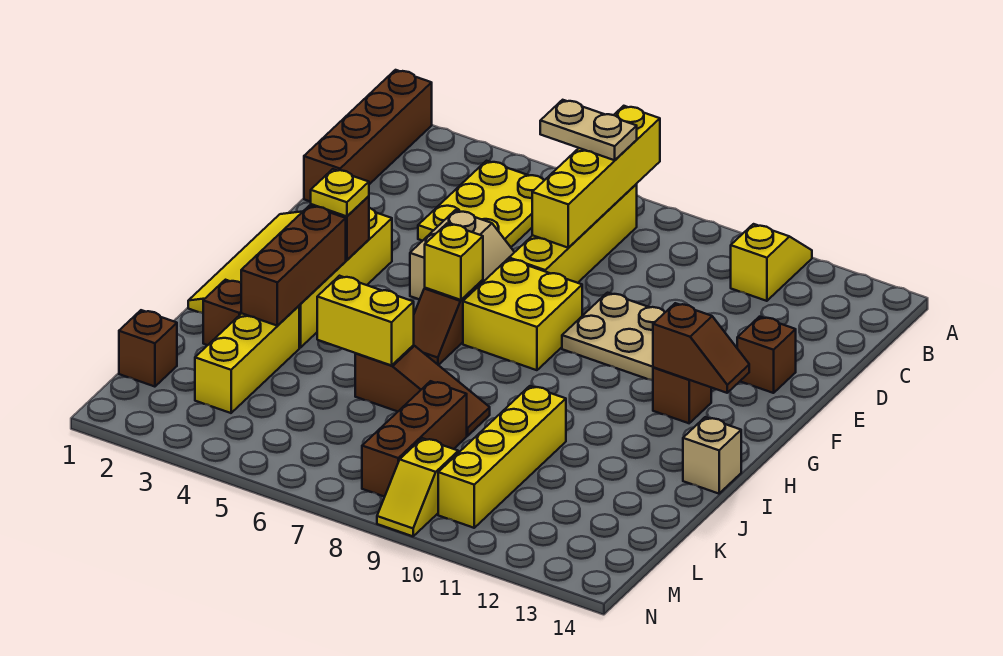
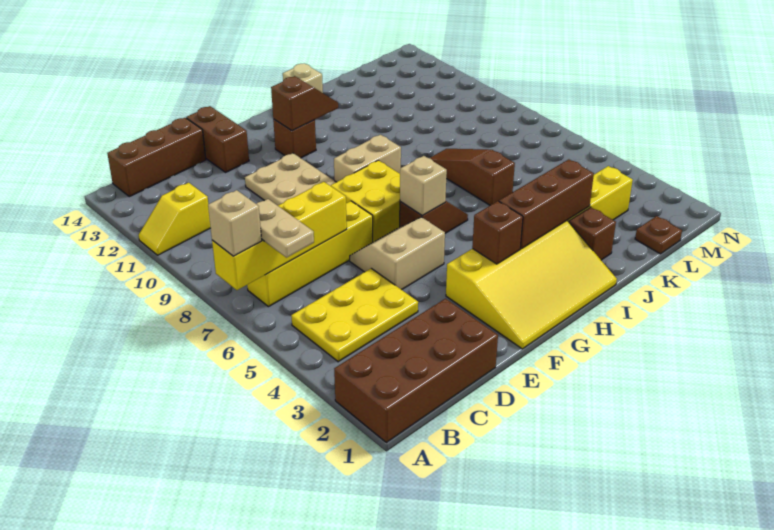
brown brick A1:D1 level 1 -> brown brick A1:D2 level 1
none -> tan brick A7 level 3
brown brick E13 level 1 -> brown brick E13:E14 level 1
yellow plate G3 level 3 -> none
yellow brick G6 level 2 -> tan brick G6 level 2
none -> tan brick G9:H9 level 1
brown slope G12:G13 level 2 top 12 -> brown slope G12:H12 level 2 top G
yellow brick J5:J6 level 2 -> none
yellow brick J10:M10 level 1 -> none
brown brick K8:M8 level 1 -> brown brick B14:D14 level 1
brown brick L1 level 1 -> brown plate L1 level 1
yellow slope M9:N9 level 1 top M -> none

